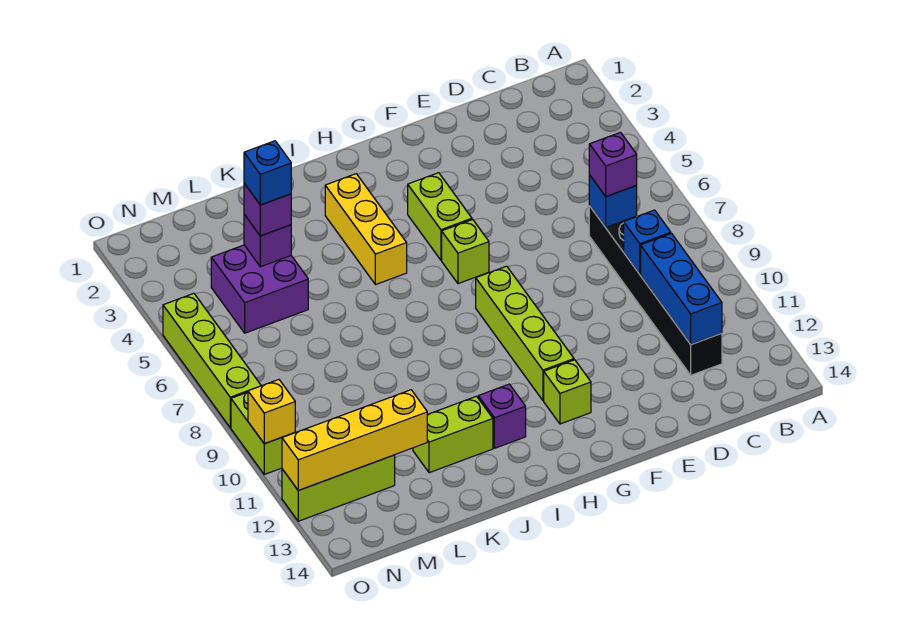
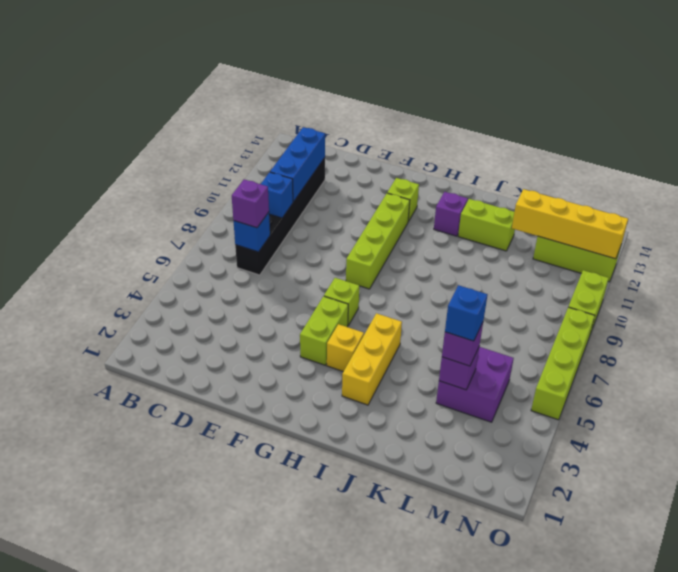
yellow brick O10 level 2 -> yellow brick H4 level 1

